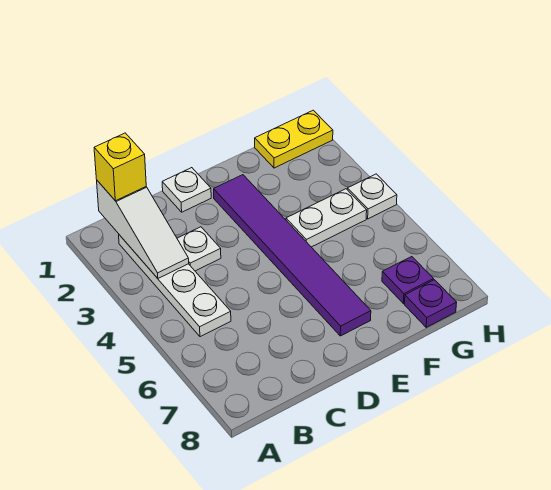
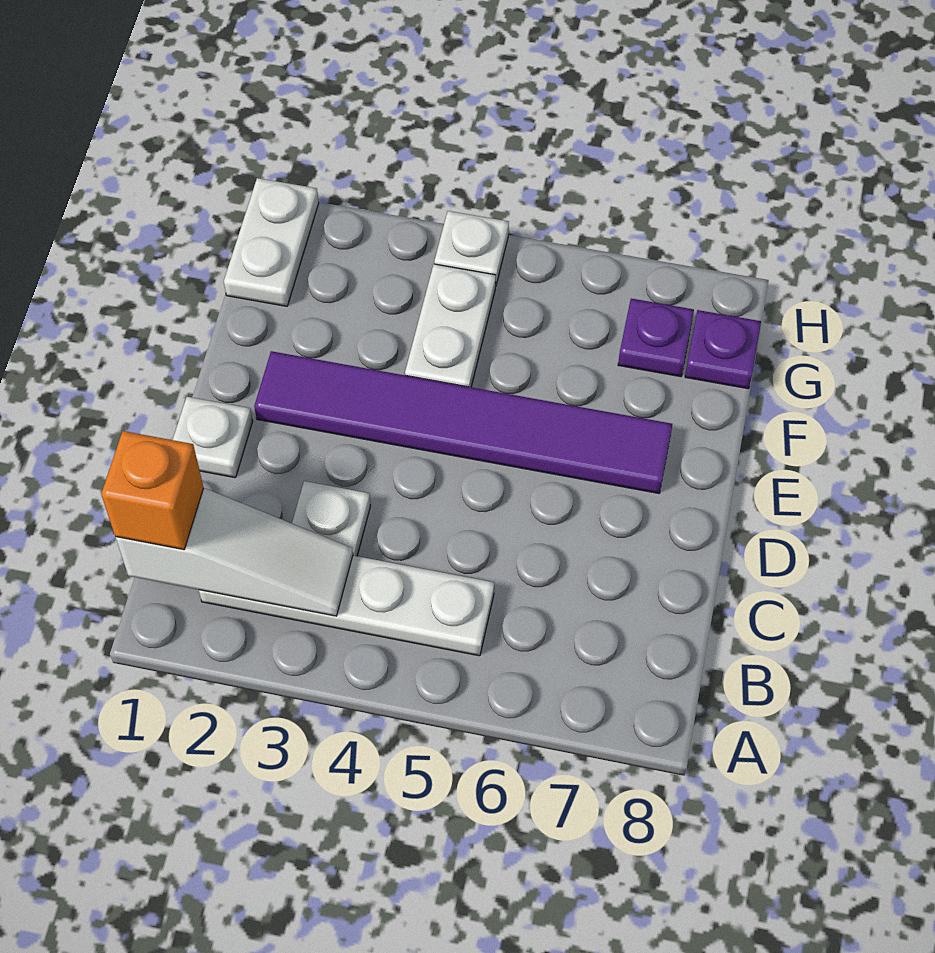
yellow brick B1 level 3 -> orange brick B1 level 3
yellow plate G1:H1 level 1 -> white plate G1:H1 level 1

